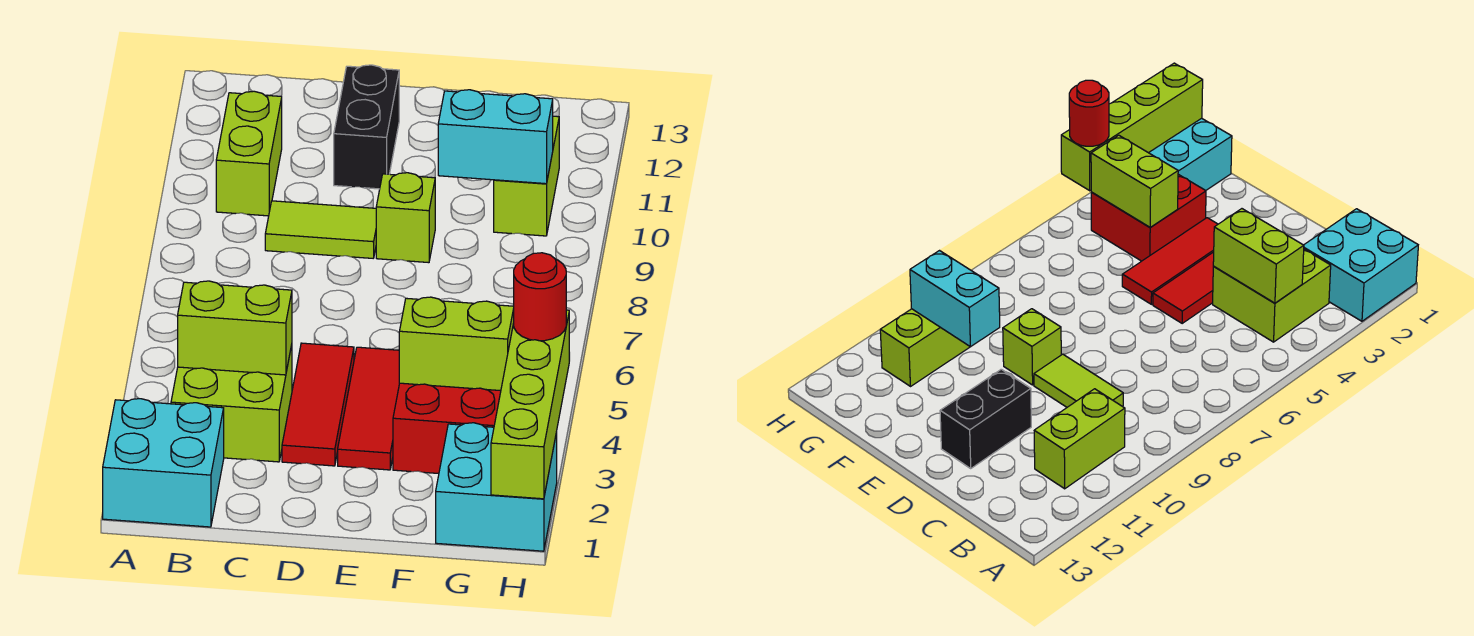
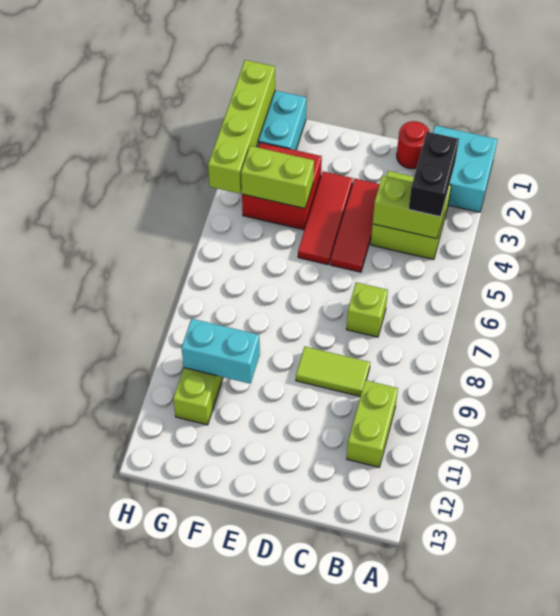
black brick D11:D12 level 1 -> black brick B3:B4 level 3
lime brick E9 level 1 -> lime brick C7 level 1
red round brick H4 level 3 -> red round brick C1 level 1

